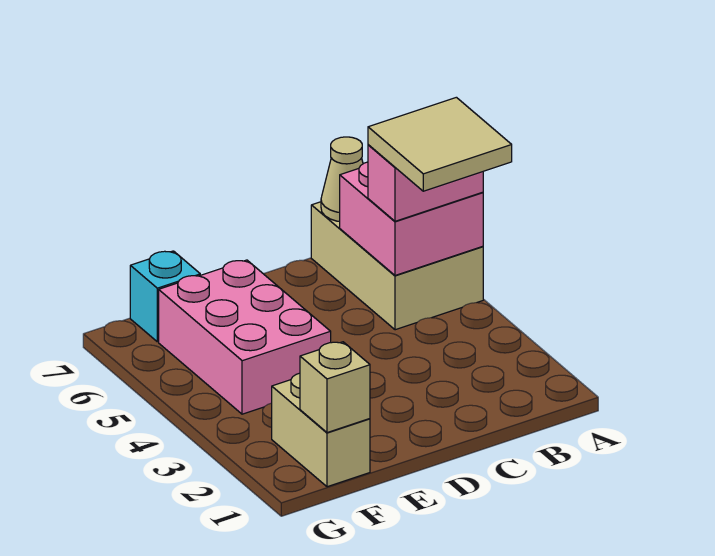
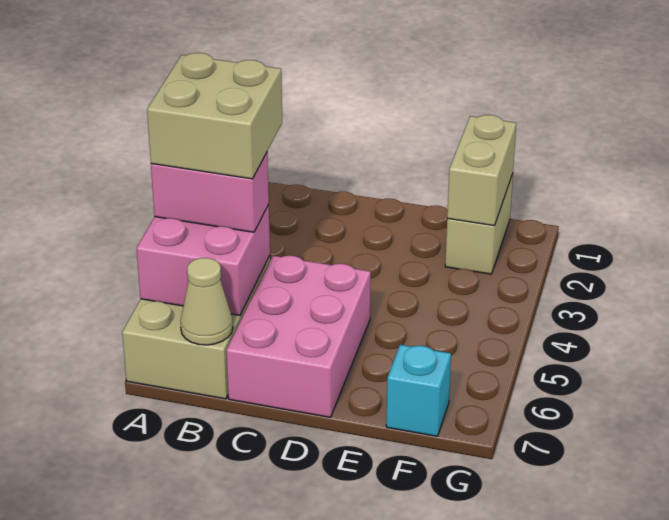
tan tile A4:B5 level 4 -> tan brick A4:B5 level 4
pink brick E4:F6 level 1 -> pink brick C5:D7 level 1
tan brick F1 level 2 -> tan brick F1:F2 level 2

